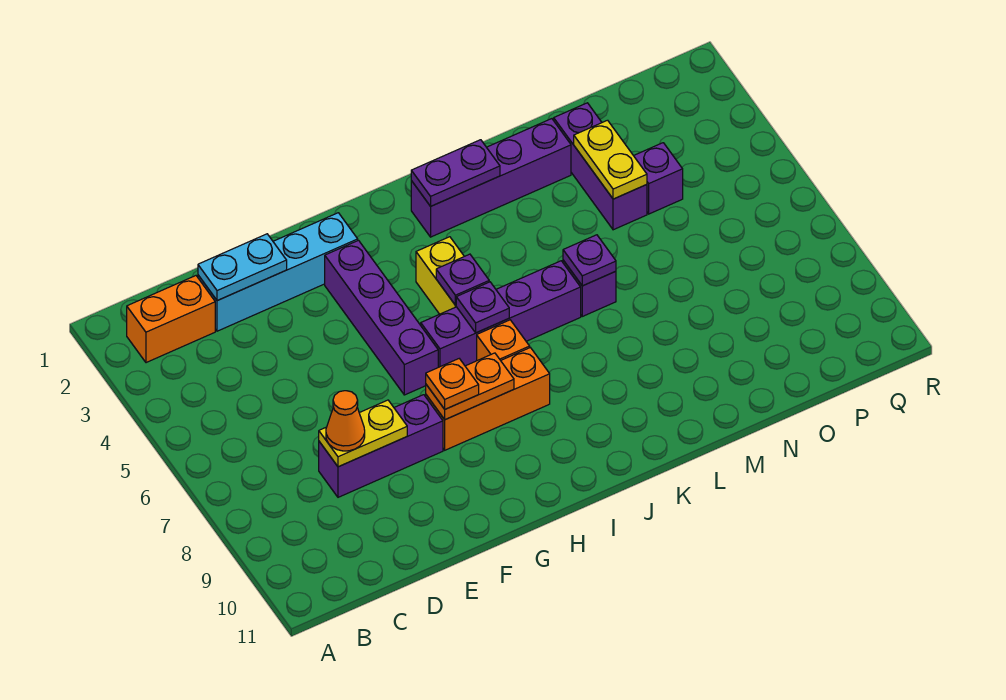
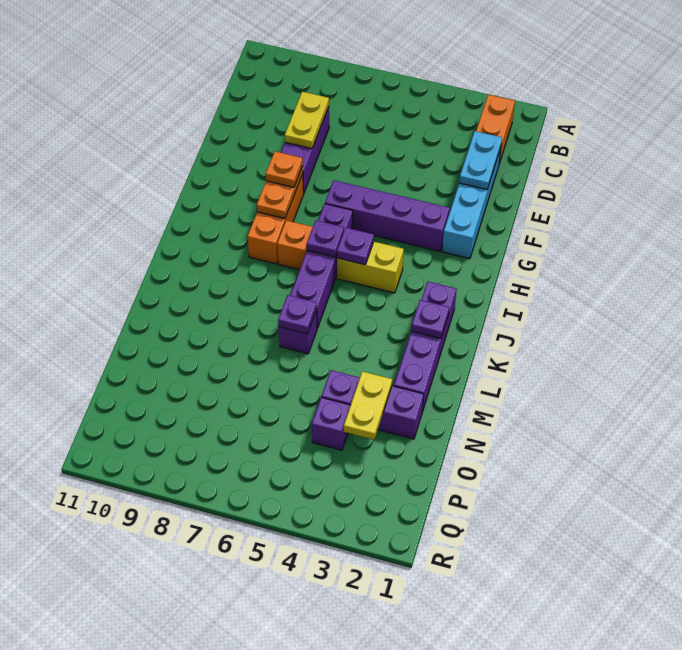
orange cone D8 level 3 -> none
purple plate J2:K2 level 2 -> purple plate K2 level 2
yellow plate N3:N4 level 2 -> yellow plate N3:O3 level 2

